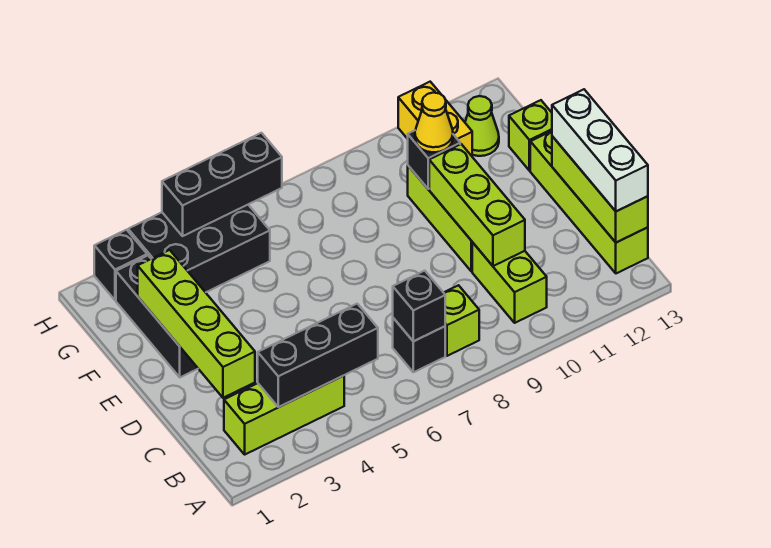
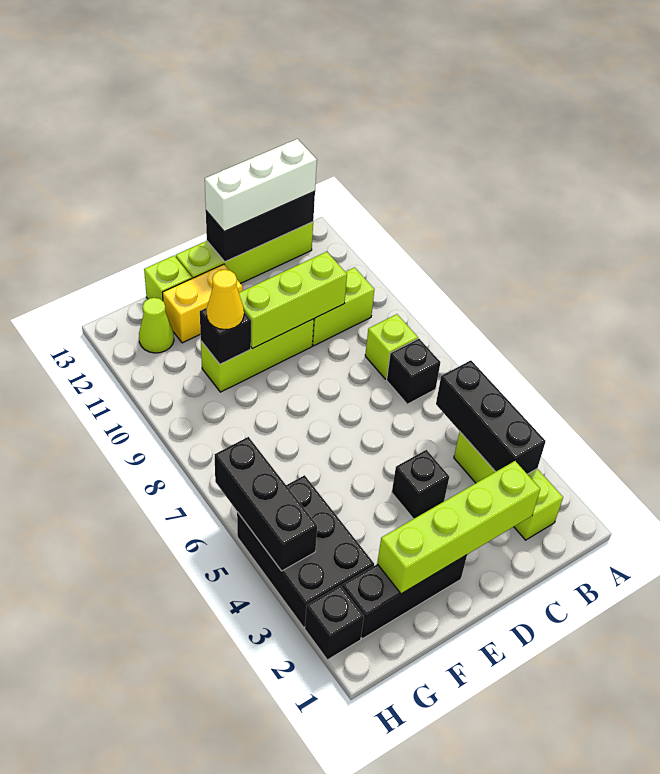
black brick B7 level 2 -> black brick D4 level 1
lime brick B13:D13 level 2 -> black brick B13:D13 level 2
yellow brick G11:H11 level 1 -> yellow brick E12:F12 level 1

